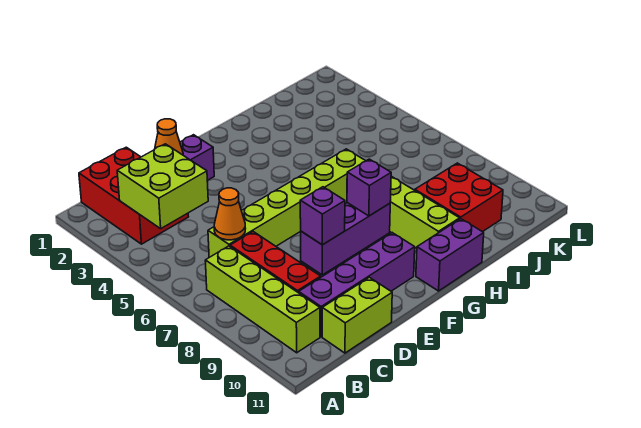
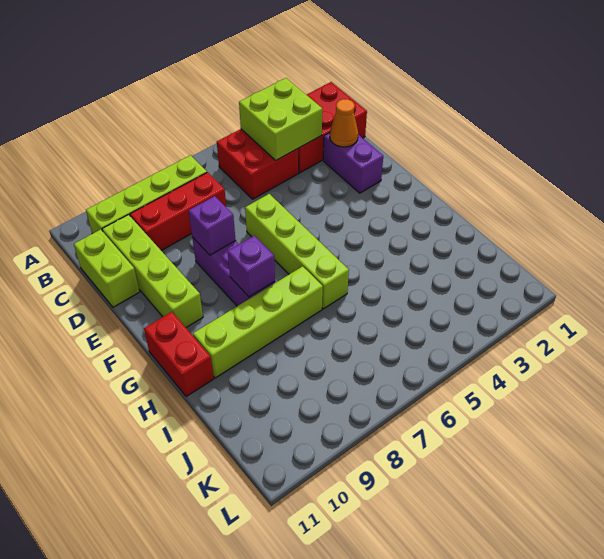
lime brick C6:H6 level 1 -> lime brick E6:H6 level 1
orange cone C6 level 2 -> none
purple brick C10:F10 level 1 -> lime brick C10:F10 level 1
purple brick G11:H11 level 1 -> red brick G11:H11 level 1
red brick I9:J10 level 1 -> red brick B4:C5 level 1

